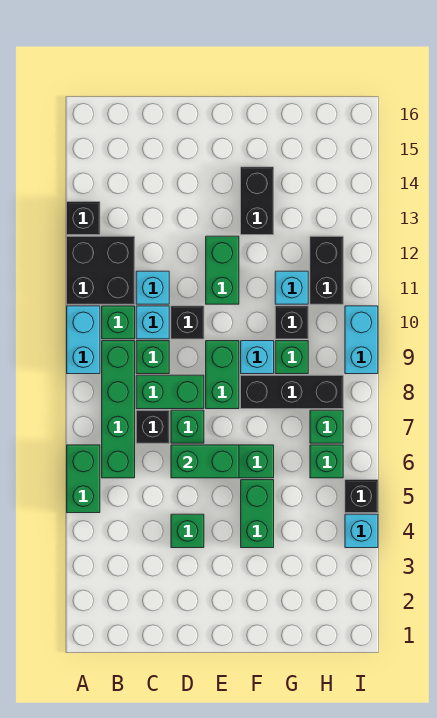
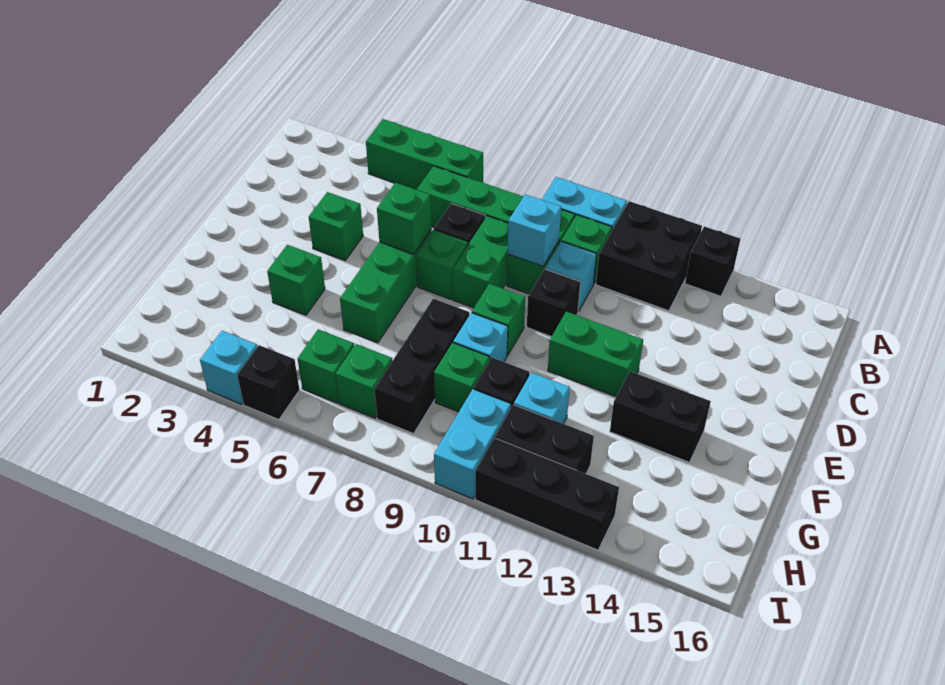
green brick A5:A6 level 1 -> green brick A4:A6 level 1
cyan brick C11 level 1 -> cyan brick C9 level 2
green brick D6:E6 level 2 -> green brick D6 level 2
green brick E8:E9 level 1 -> green brick E9 level 1
green brick F4:F5 level 1 -> green brick F4 level 1
cyan brick I9:I10 level 1 -> cyan brick H10:I10 level 1
none -> black brick I11:I13 level 1

